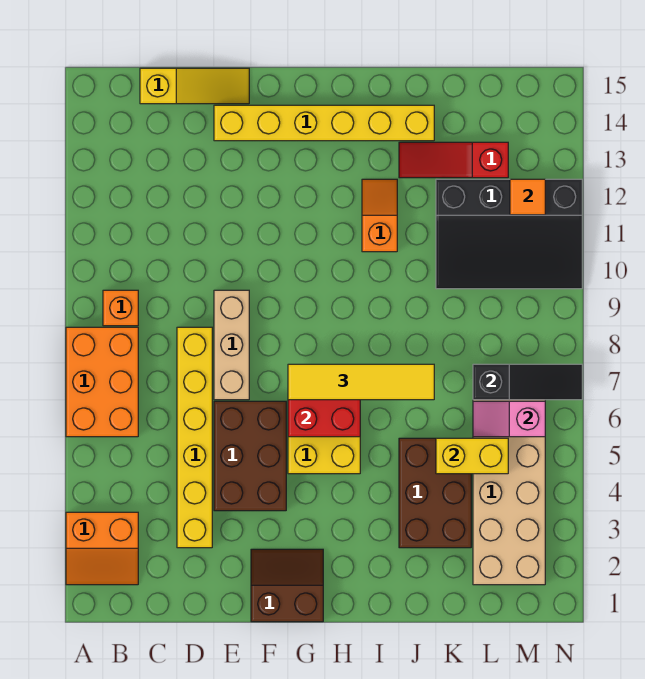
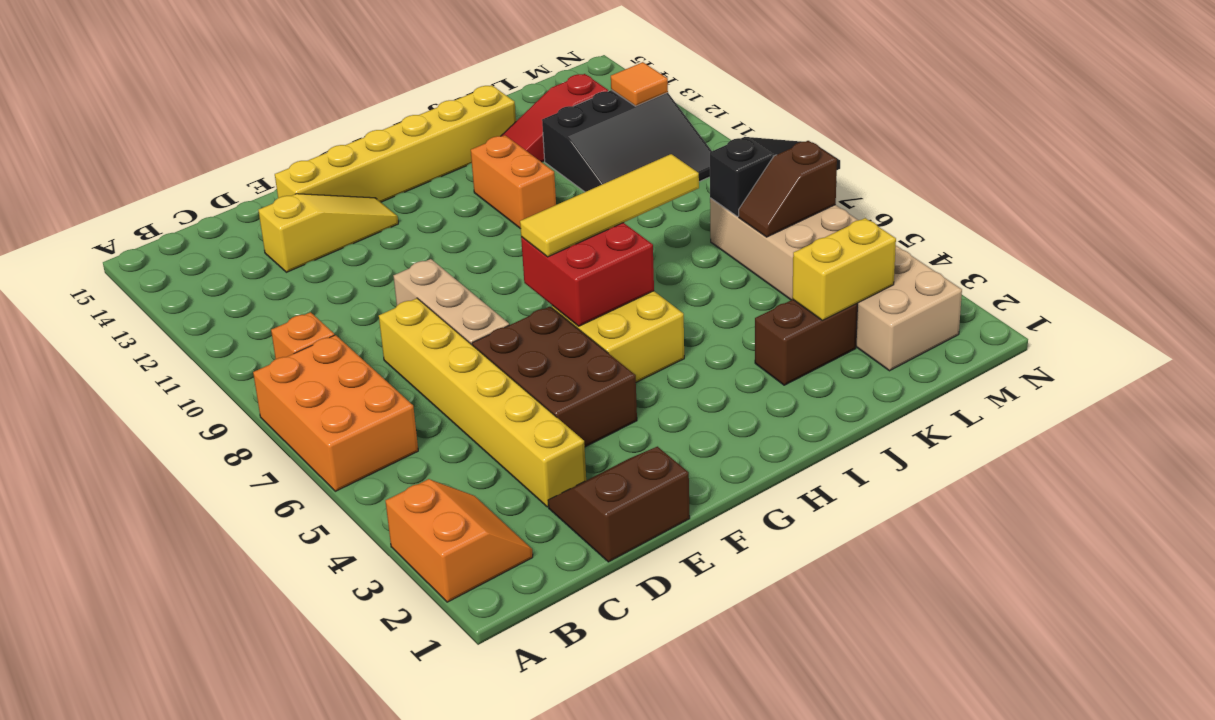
orange slope A2:B3 level 1 top 3 -> orange slope A2:B3 level 1 top A
yellow slope C15:E15 level 1 top C -> yellow slope D13:F13 level 1 top D
brown slope F1:G2 level 1 top 1 -> brown slope D1:E2 level 1 top 1
orange slope I11:I12 level 1 top 11 -> orange brick I11:I12 level 1
brown brick J3:K5 level 1 -> brown brick J3:K3 level 1
yellow brick K5:L5 level 2 -> yellow brick K3:L3 level 2
black slope K10:N12 level 1 top 12 -> black slope K10:M12 level 1 top 12
pink slope L6:M6 level 2 top M -> brown slope L6:M6 level 2 top M

